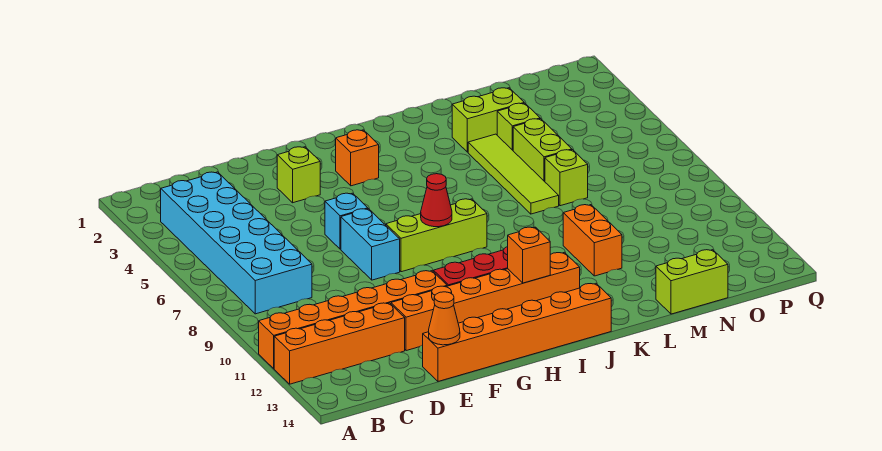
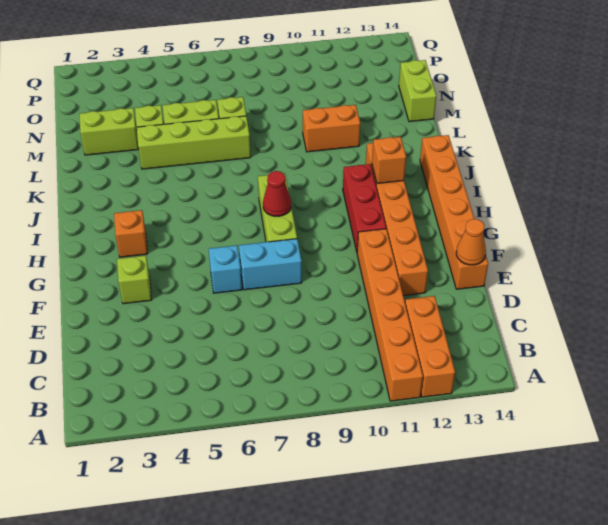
orange brick A12:D12 level 1 -> orange brick A12:C12 level 1
cyan brick B3:C8 level 1 -> none
lime brick L3:M3 level 1 -> lime brick M2:M3 level 1
lime tile L4:L7 level 1 -> lime brick L4:L7 level 1

